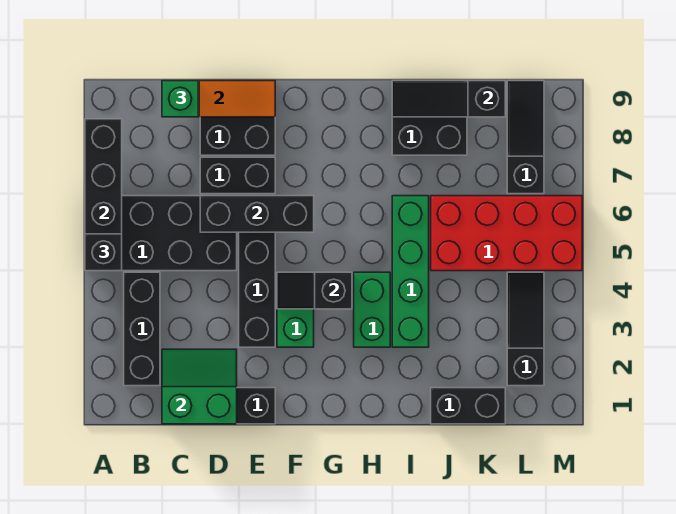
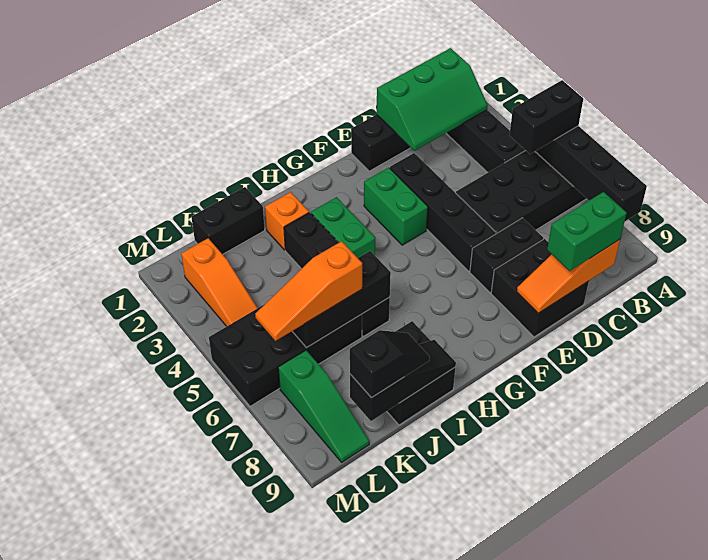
black brick A5 level 3 -> black brick A5:B5 level 3
green slope C1:D2 level 2 top 1 -> green slope B1:D2 level 2 top 1
green brick C9 level 3 -> green brick C9:D9 level 3
black brick D6:F6 level 2 -> black brick I6:K6 level 2
black slope F4:G4 level 2 top G -> black slope J9:K9 level 3 top K
none -> orange brick I2 level 1
green brick I3:I6 level 1 -> black brick I3:I6 level 1
red brick J5:M6 level 1 -> black brick J5:M6 level 1
none -> orange slope J6:L6 level 3 top J
black slope L2:L4 level 1 top 2 -> orange slope L2:L4 level 1 top 2
black slope L7:L9 level 1 top 7 -> green slope L7:L9 level 1 top 7

